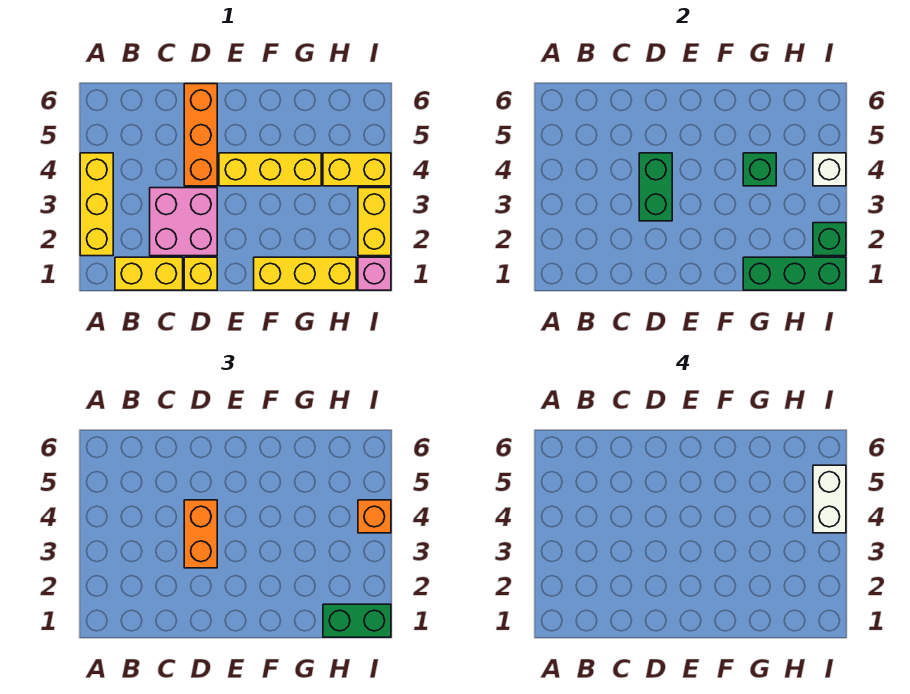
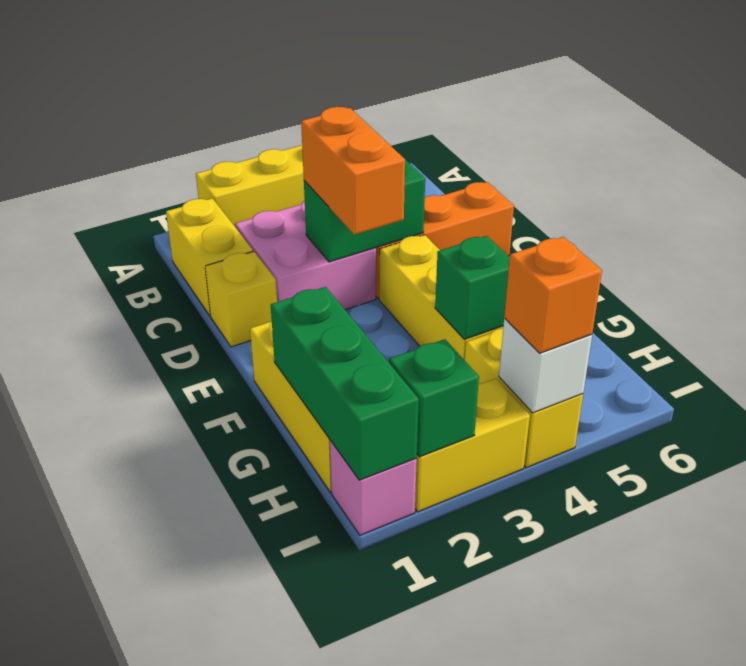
orange brick D3:D4 level 3 -> orange brick D3:E3 level 3
green brick H1:I1 level 3 -> none
white brick I4:I5 level 4 -> none

